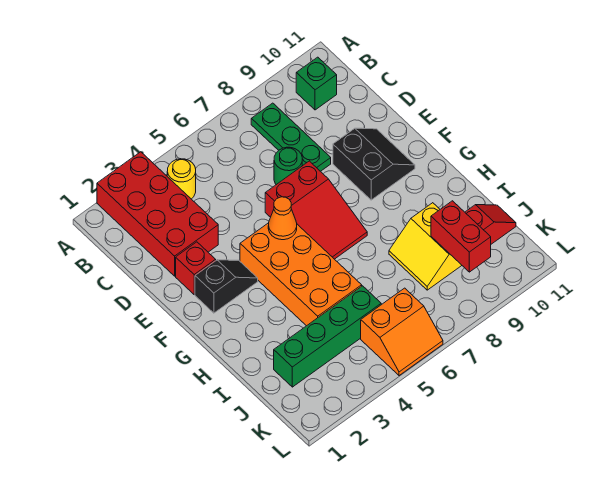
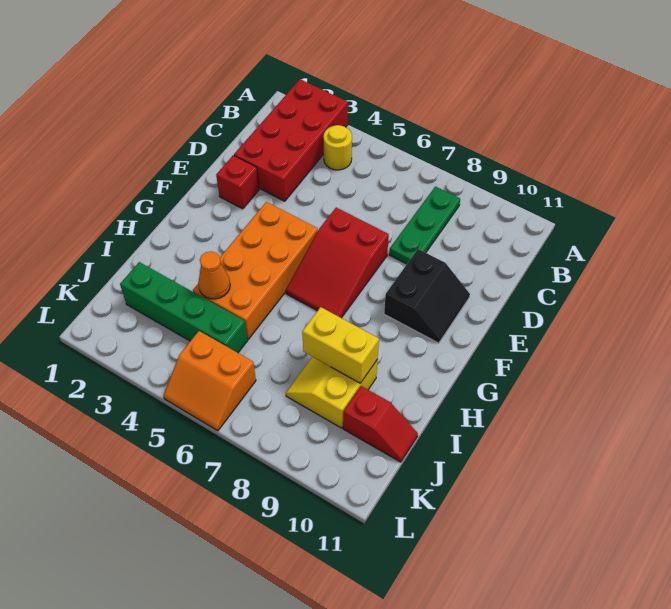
green brick B10 level 1 -> none
green round brick D7 level 1 -> none
black slope F2:F3 level 1 top 2 -> none
orange cone F5 level 2 -> orange cone I4 level 2
none -> yellow brick I8:I9 level 2
red brick J9:K9 level 2 -> none

